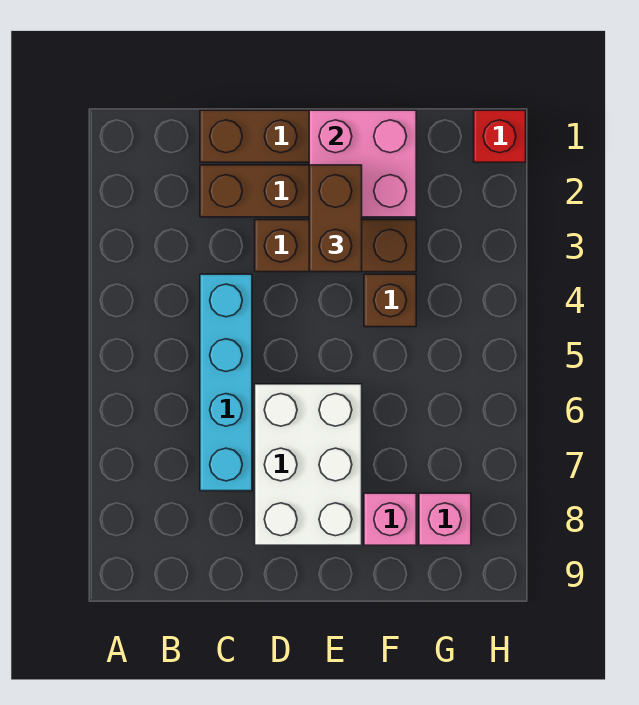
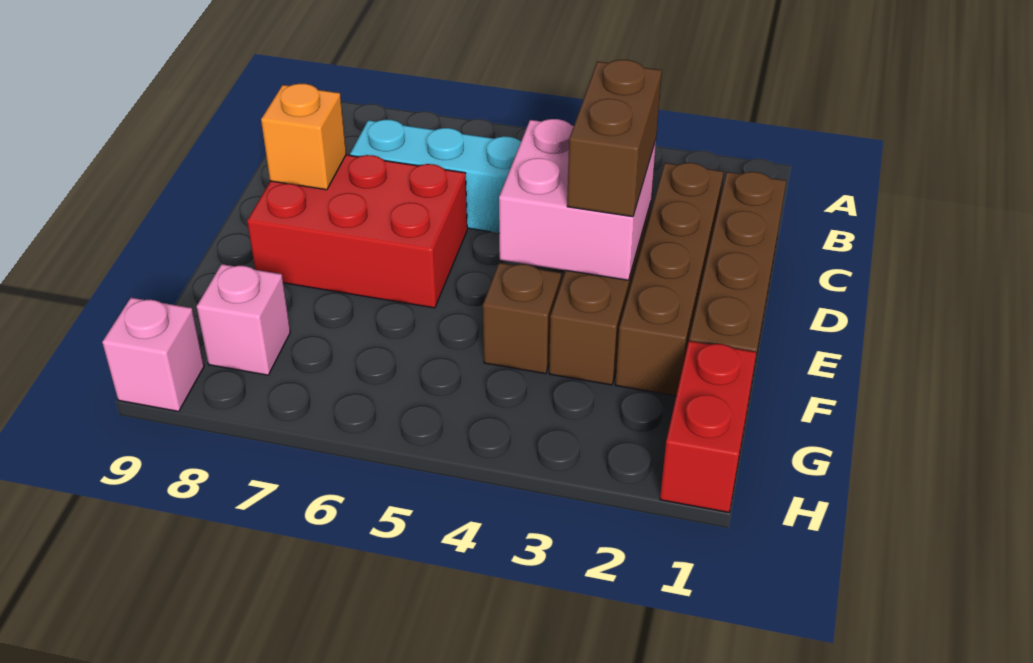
white brick D6:E8 level 1 -> red brick D6:E8 level 1
none -> orange brick D8 level 2
pink brick E1:F2 level 2 -> pink brick D3:E4 level 2
brown brick E2:E3 level 3 -> brown brick D3:E3 level 3
pink brick F8 level 1 -> pink brick H9 level 1
red brick H1 level 1 -> red brick G1:H1 level 1

